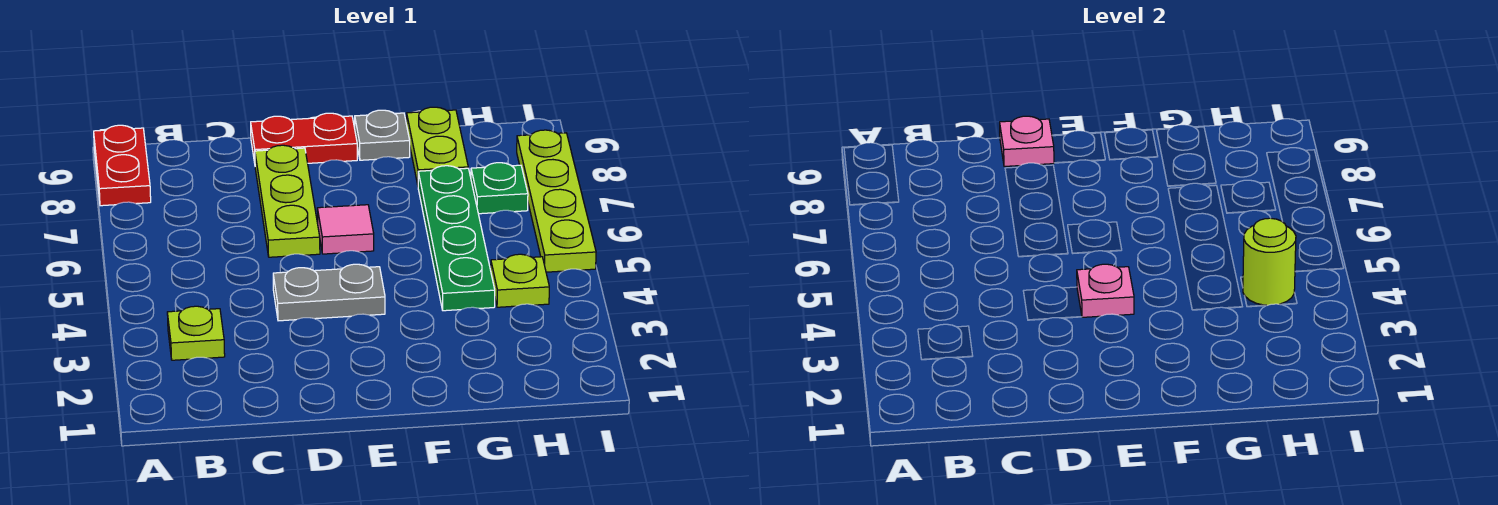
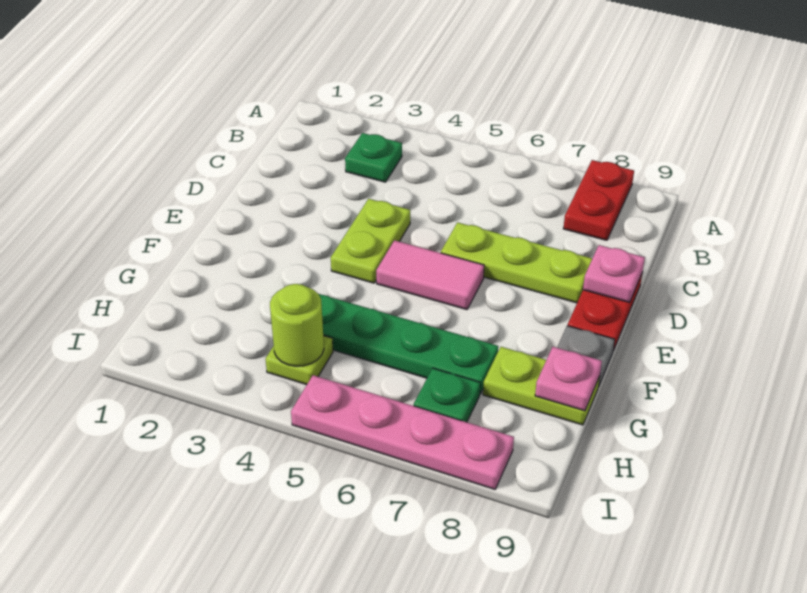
red plate A8:A9 level 1 -> red plate A8:B8 level 1
lime plate B3 level 1 -> green plate B3 level 1
grey plate D4:E4 level 1 -> lime plate D4:E4 level 1
pink plate E4 level 2 -> pink plate G9 level 2
pink tile E6 level 1 -> pink tile E5:E6 level 1
lime plate I5:I8 level 1 -> pink plate I5:I8 level 1

